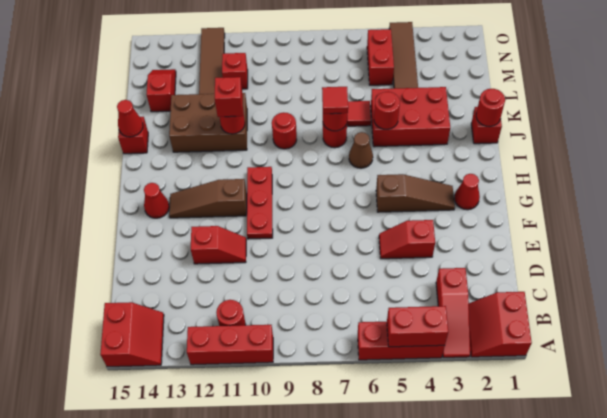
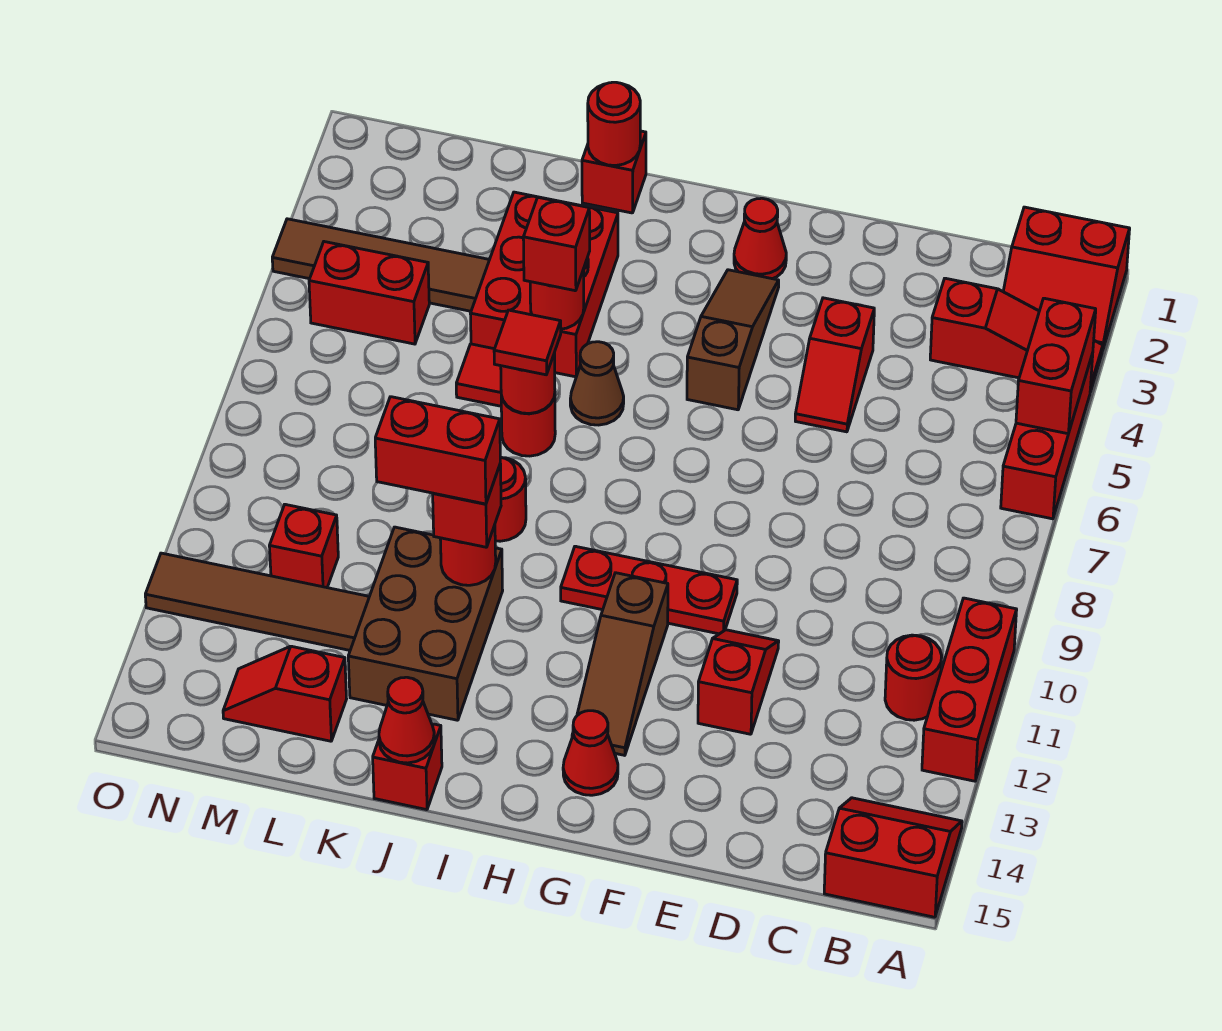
none -> red brick J5 level 3
none -> red brick J11:K11 level 4

